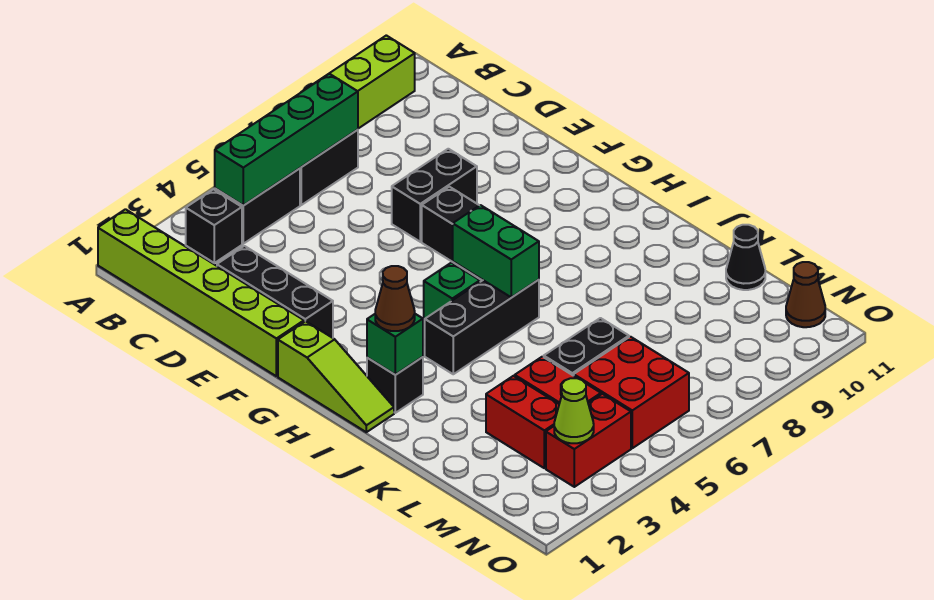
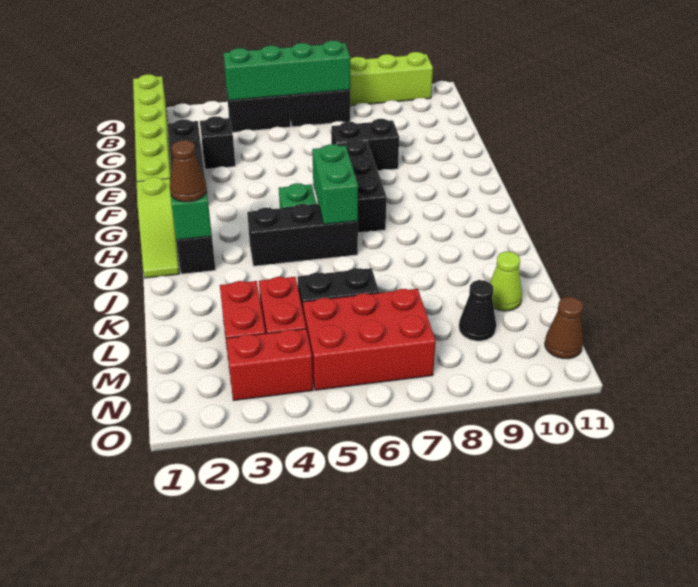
black brick B3 level 1 -> black brick D3 level 1
black cone L11 level 1 -> black cone M9 level 1
red brick M5:N6 level 1 -> red brick M5:N7 level 1
lime cone N3 level 2 -> lime cone L10 level 1

